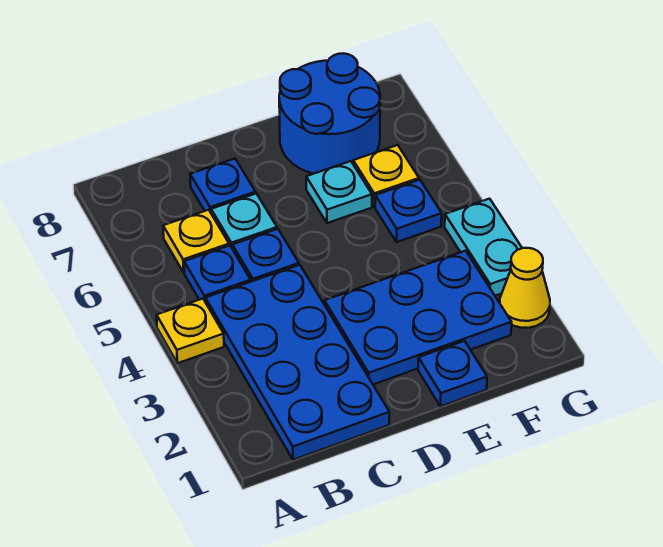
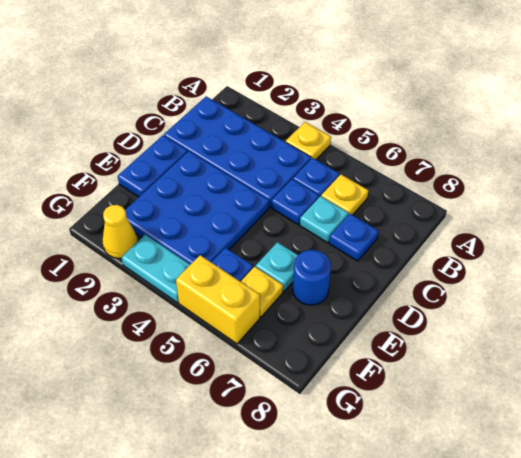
blue plate D2:F3 level 1 -> blue plate D2:F4 level 1
blue plate E1 level 1 -> blue plate D1:E1 level 1
blue round brick E7:F8 level 1 -> blue round brick E7 level 1
none -> yellow brick G5:G6 level 1

